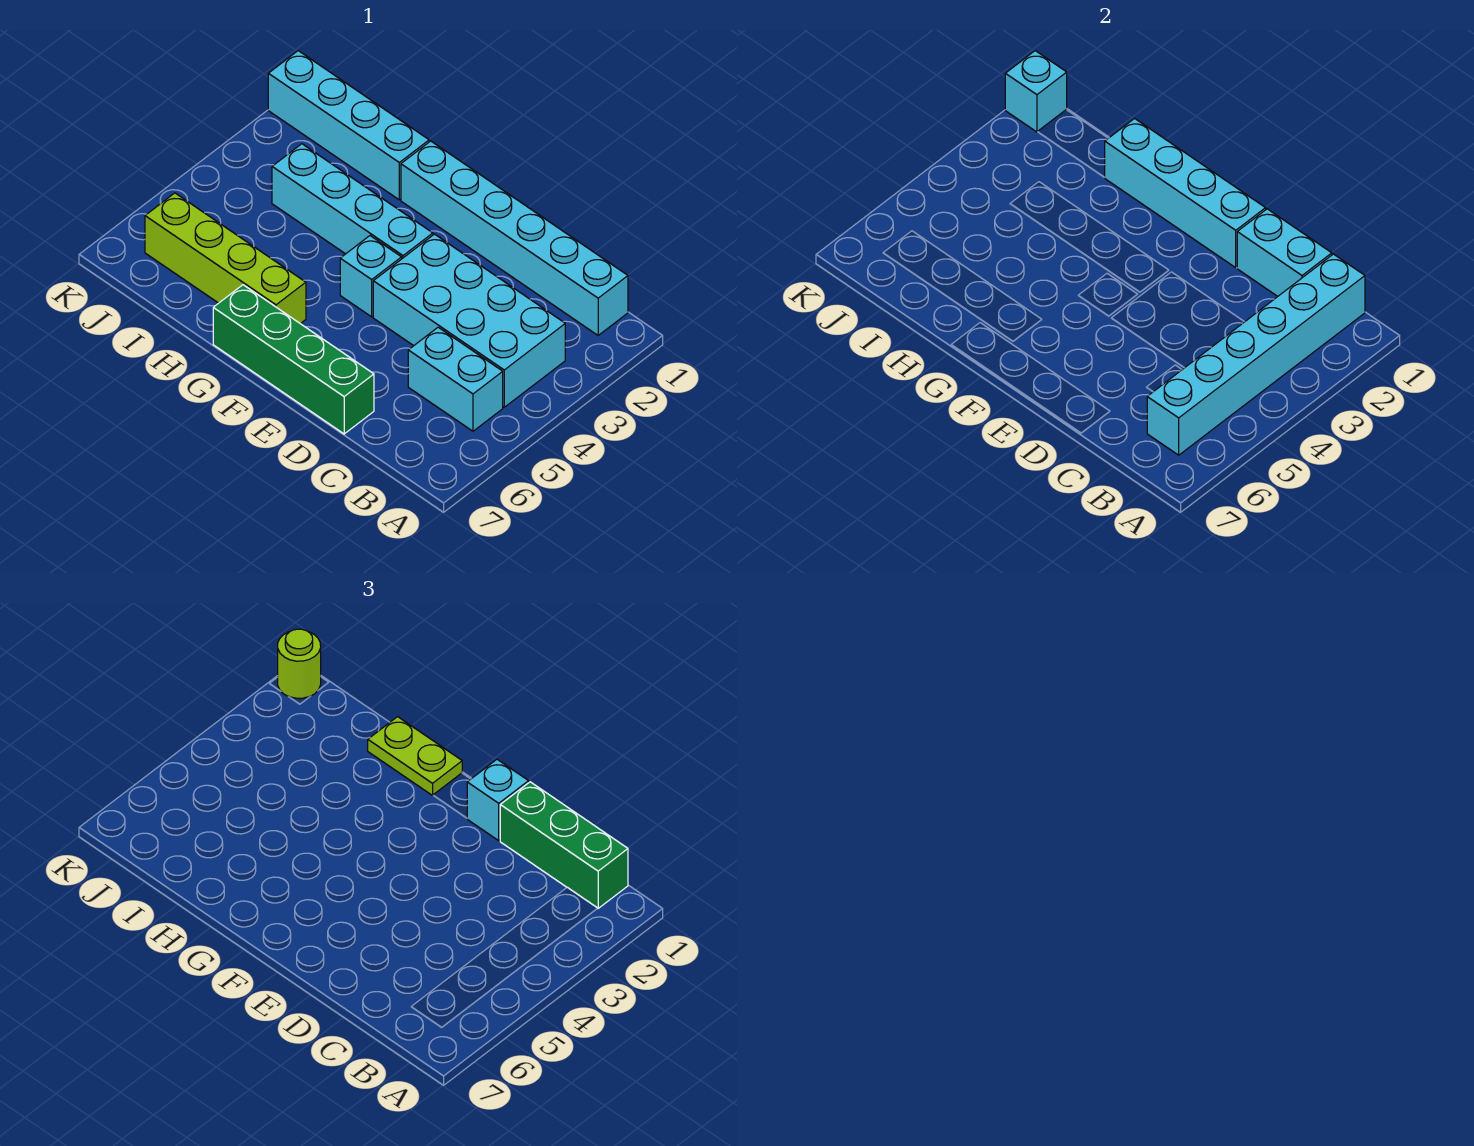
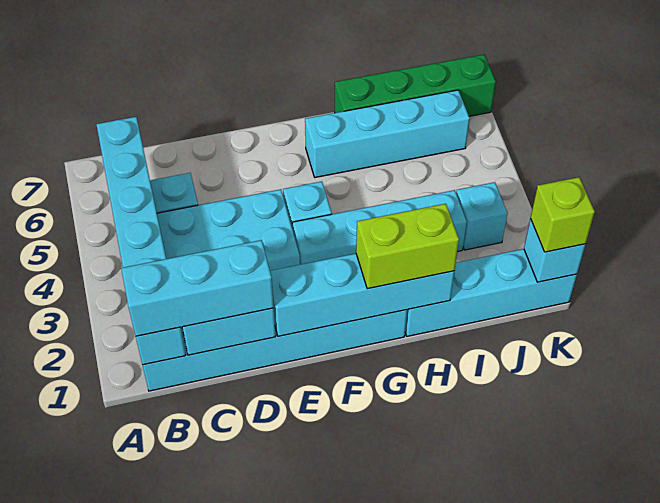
green brick B1:D1 level 3 -> cyan brick B1:D1 level 3
green brick D7:G7 level 1 -> green brick H7:K7 level 1
cyan brick E1 level 3 -> cyan brick J3 level 1
lime plate G1:H1 level 3 -> lime brick G1:H1 level 3
lime brick G6:J6 level 1 -> cyan brick G6:J6 level 1
lime round brick K1 level 3 -> lime brick K1 level 3

